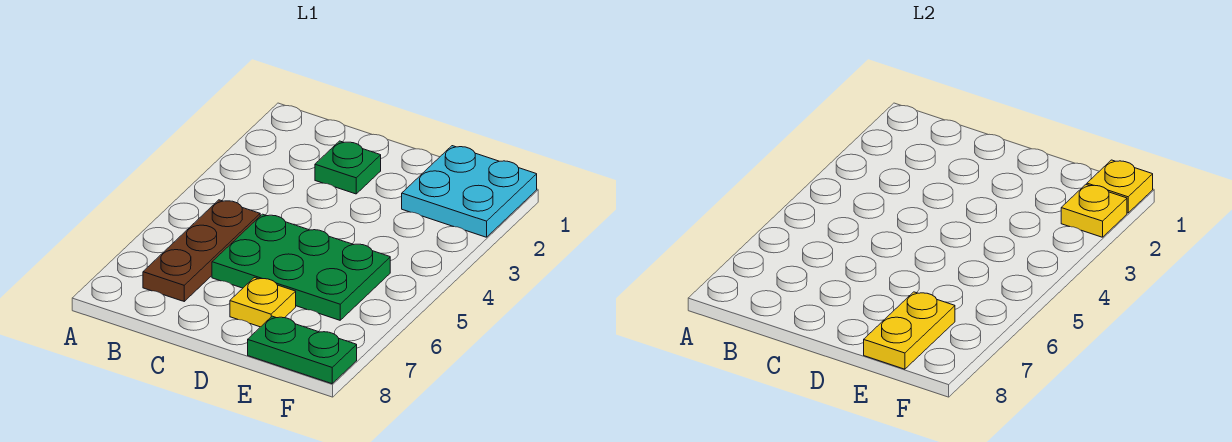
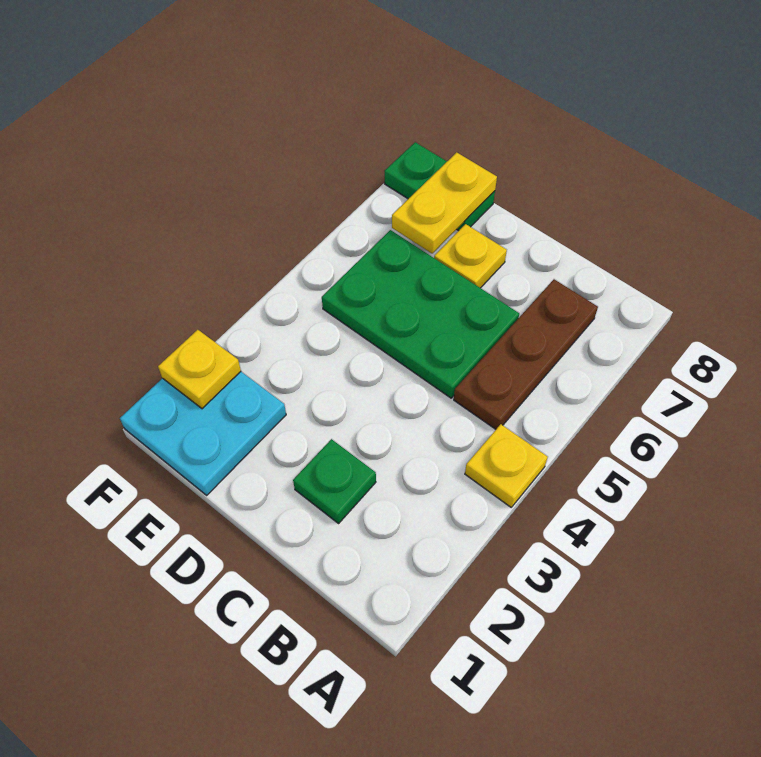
yellow plate F1 level 2 -> yellow plate A4 level 1

